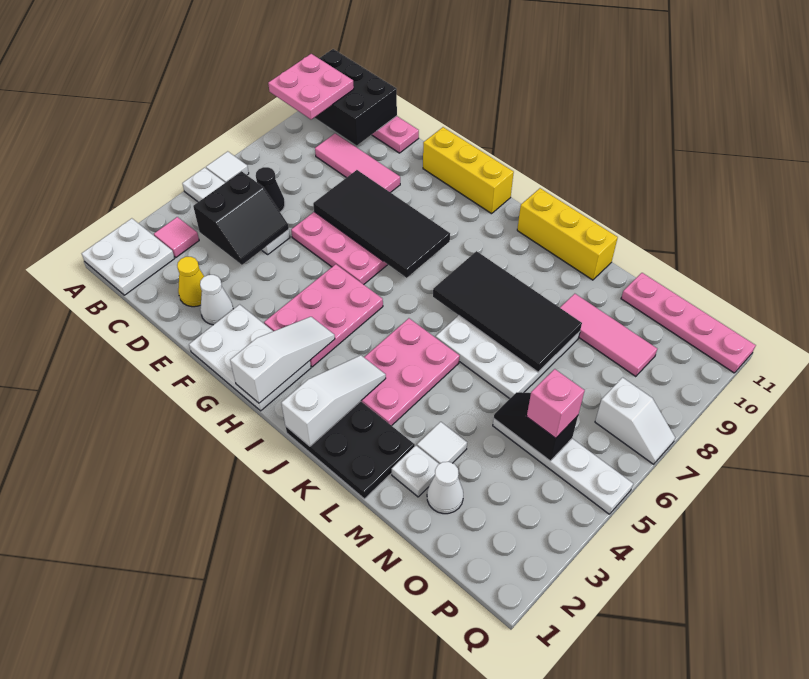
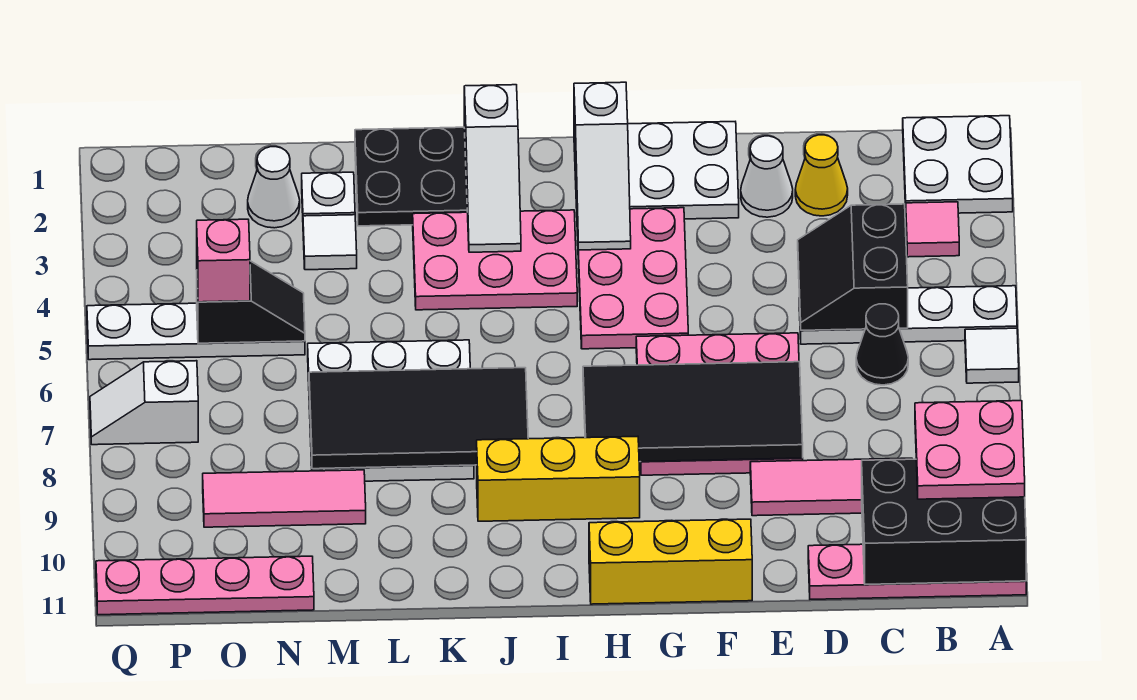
pink plate J3:K5 level 1 -> pink plate I3:K4 level 1
yellow brick J11:L11 level 1 -> yellow brick H9:J9 level 1

